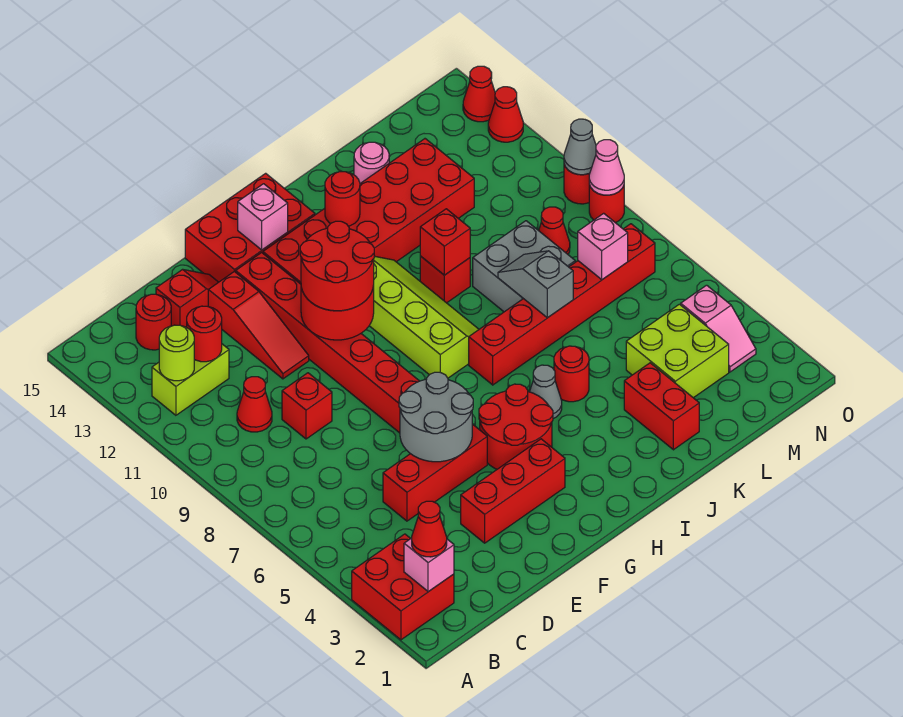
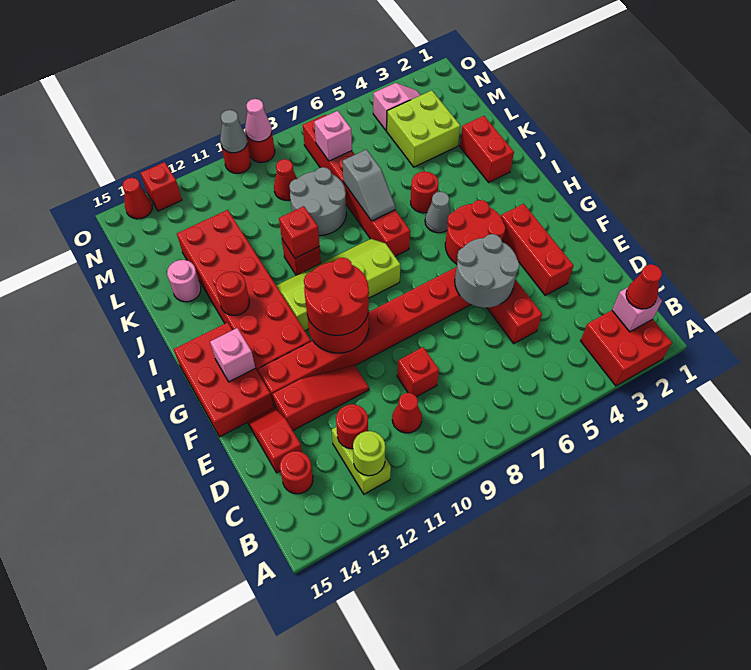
red brick K2:K3 level 1 -> red brick J2:K2 level 1
grey slope K7:K8 level 2 top 7 -> grey slope J7:K7 level 2 top K
grey brick K8:L9 level 1 -> grey round brick K8:L9 level 1
red cone O13 level 1 -> red brick O13 level 1

